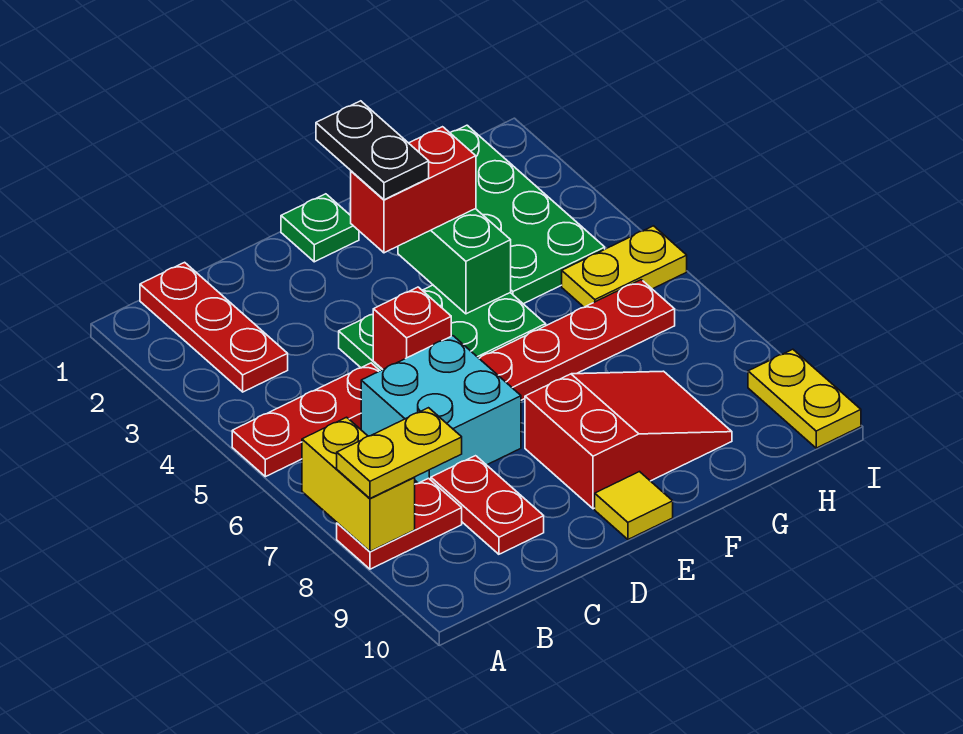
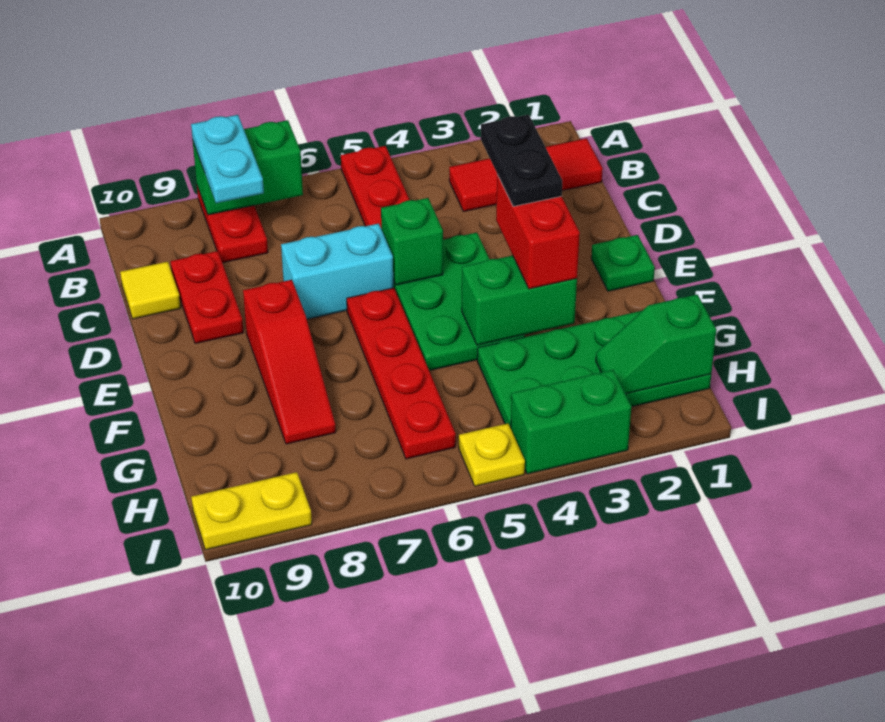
yellow brick A7:A8 level 2 -> green brick A7:A8 level 2
yellow plate A8:B8 level 3 -> cyan plate A8:B8 level 3
red plate B1:B3 level 1 -> red tile B1:B3 level 1
cyan brick C6:D7 level 1 -> cyan brick D6:D7 level 1
red plate C8:C9 level 1 -> red plate C9:D9 level 1
red brick D5 level 2 -> green brick D5 level 2
black plate E2:E3 level 4 -> black plate D3:E3 level 4
red slope E8:G9 level 1 top E -> red slope E8:G8 level 1 top E
yellow tile E10 level 1 -> yellow tile C10 level 1
none -> green slope H1:H2 level 2 top 1
yellow plate H5:I5 level 1 -> yellow plate I5 level 1
none -> green brick I3:I4 level 1

